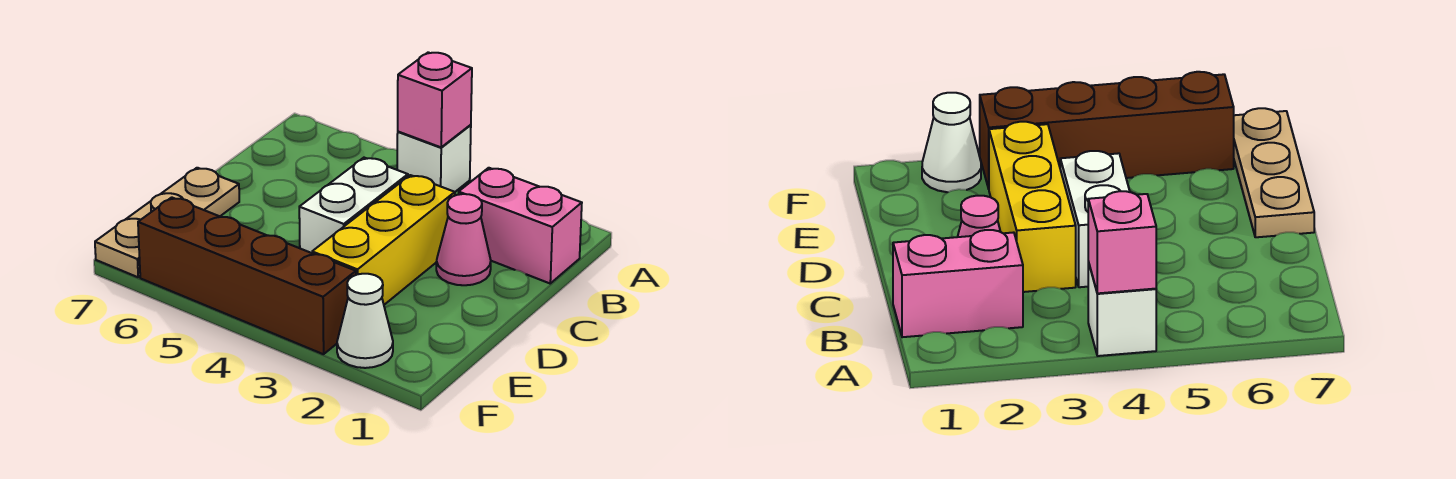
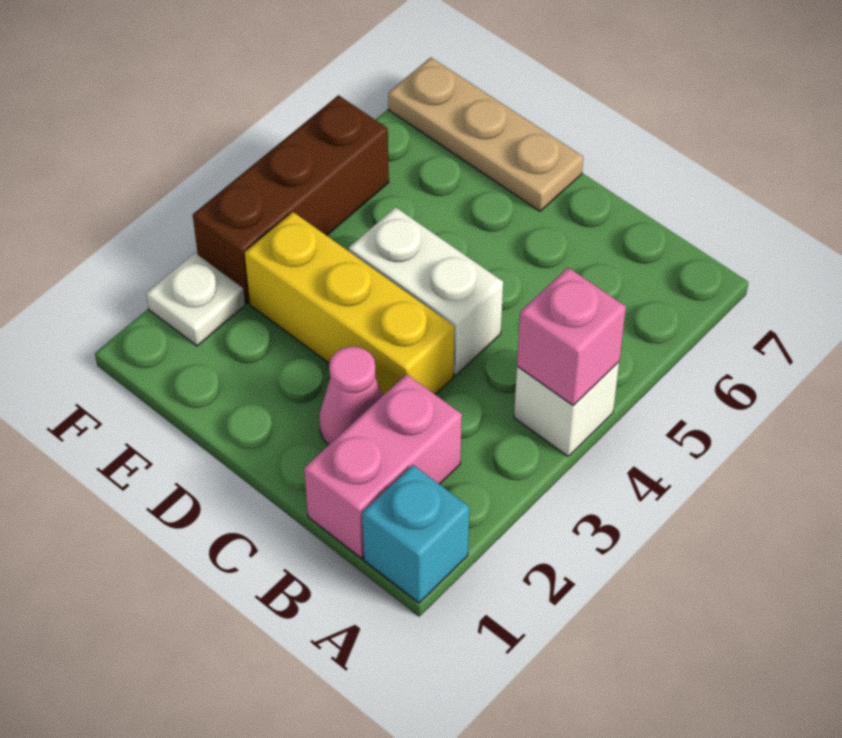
none -> cyan brick A1 level 1
white cone F2 level 1 -> white plate F2 level 1
brown brick F3:F6 level 1 -> brown brick F3:F5 level 1

